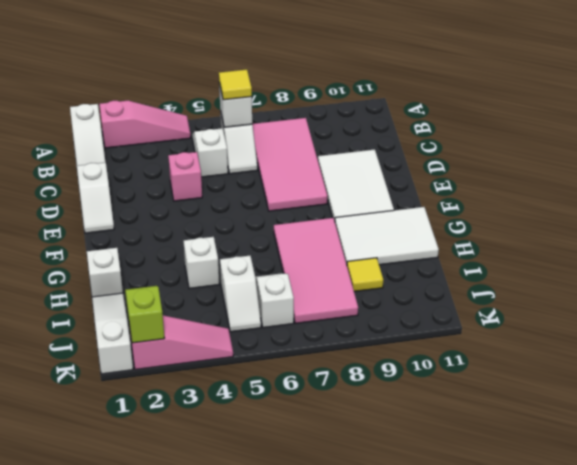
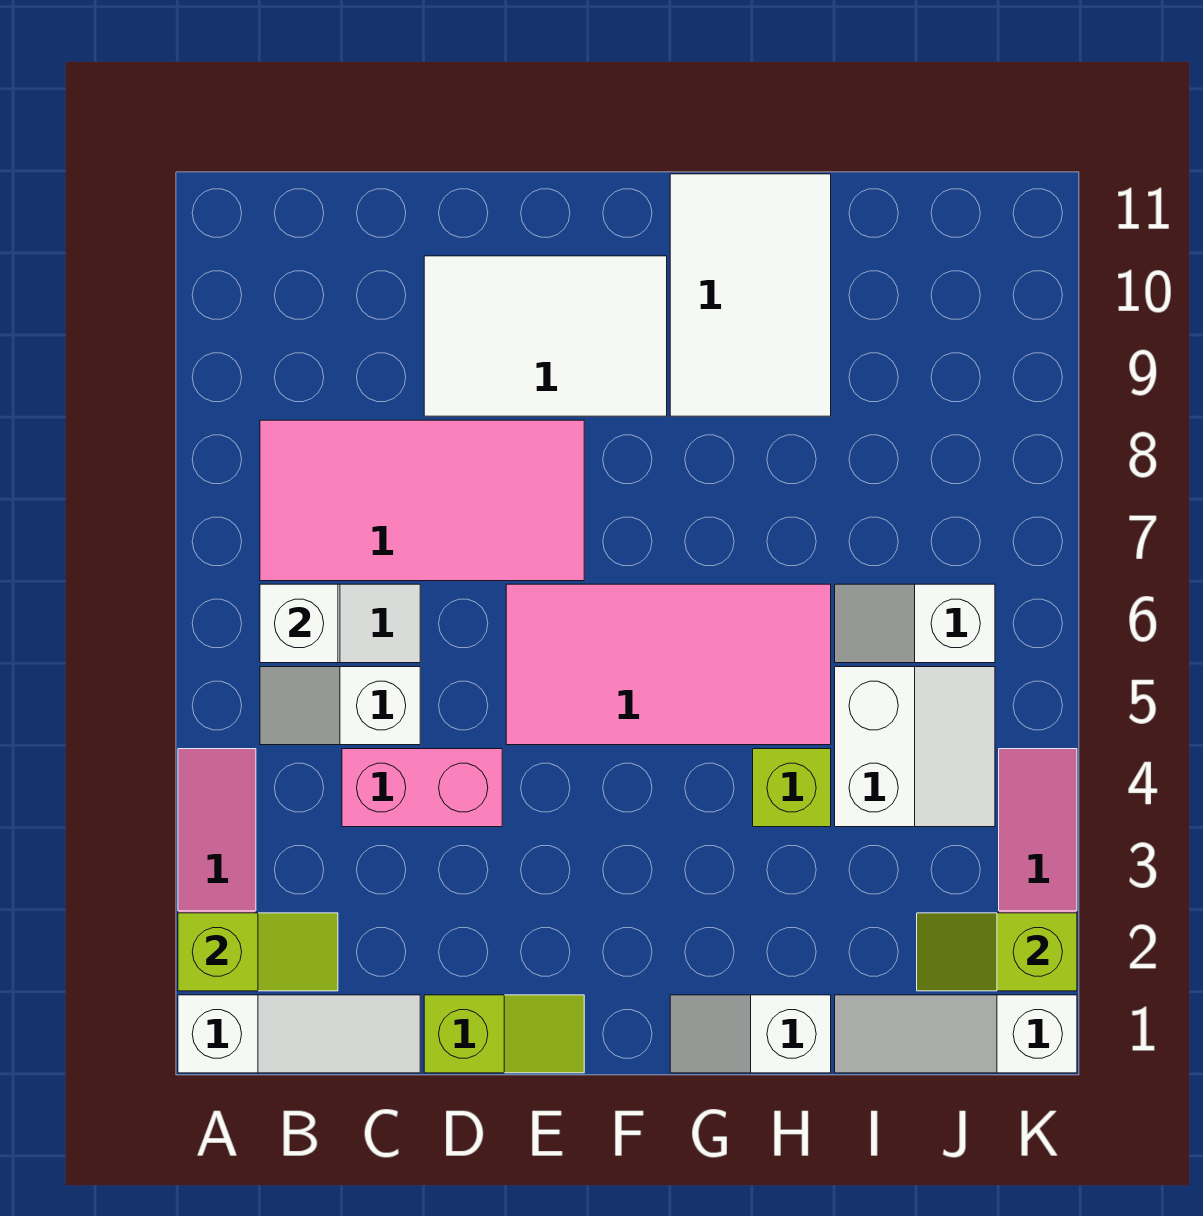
none -> lime slope A2:B2 level 2 top A
yellow tile B6 level 3 -> none
white slope D1:E1 level 1 top D -> lime slope D1:E1 level 1 top D
pink brick D4 level 1 -> pink brick C4:D4 level 1
pink tile G7:J8 level 1 -> pink tile E5:H6 level 1
white brick H4 level 1 -> lime brick H4 level 1
white slope I5:J5 level 1 top I -> white slope I4:J5 level 1 top I
yellow tile I9 level 1 -> none

